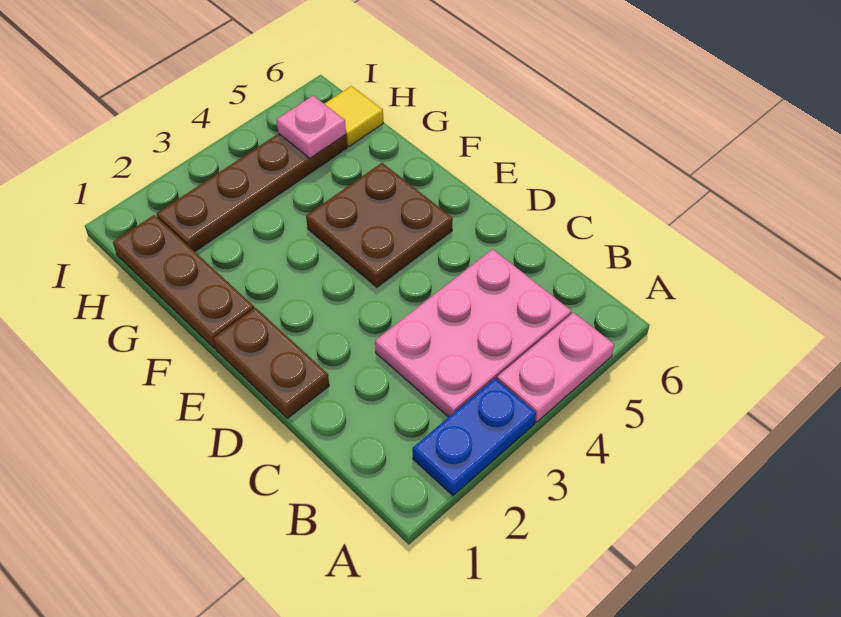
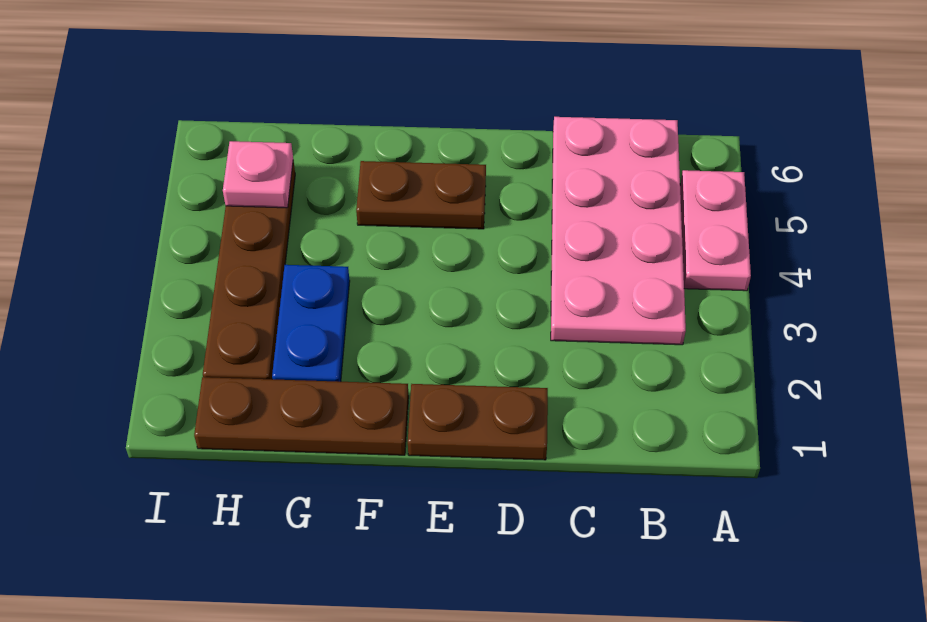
blue plate A2:A3 level 1 -> blue plate G2:G3 level 1
pink plate B3:C5 level 1 -> pink plate B3:C6 level 1
brown plate E4:F5 level 1 -> brown plate E5:F5 level 1
yellow tile H6 level 1 -> none

